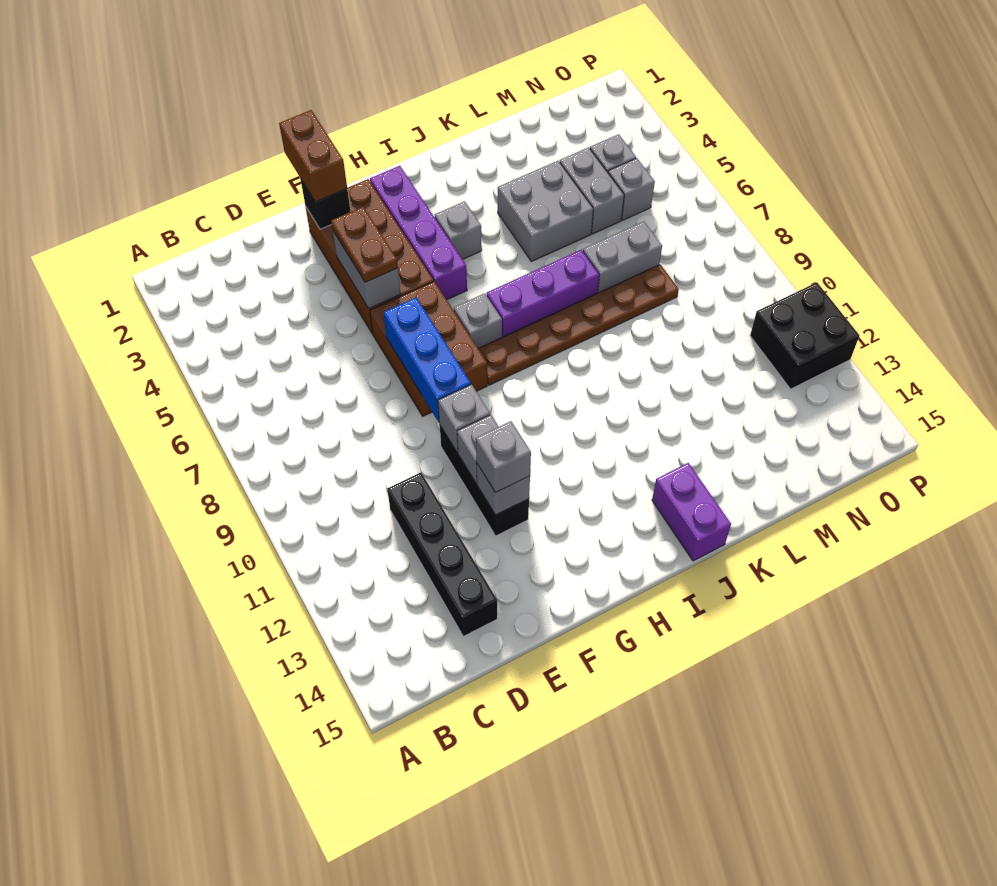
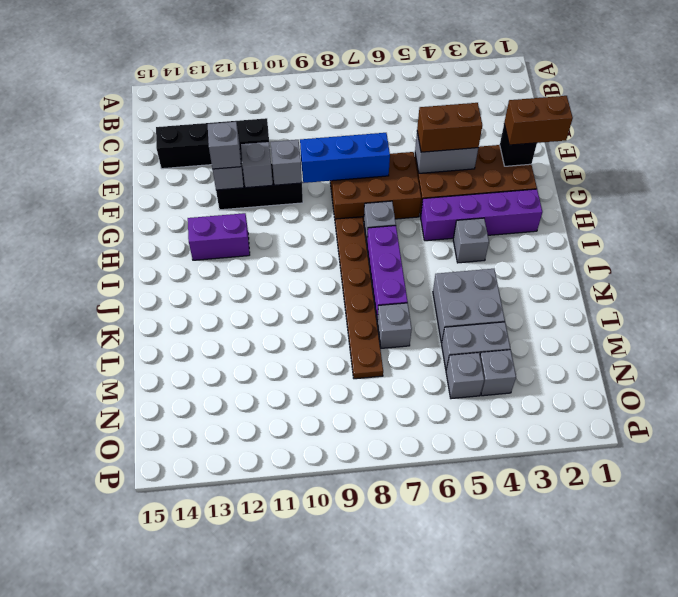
brown plate F4:F5 level 3 -> brown brick F4:F5 level 3
purple brick J14:J15 level 1 -> purple brick H12:H13 level 1
grey brick L7:M7 level 1 -> grey brick L7 level 1
black brick O11:P12 level 1 -> none

